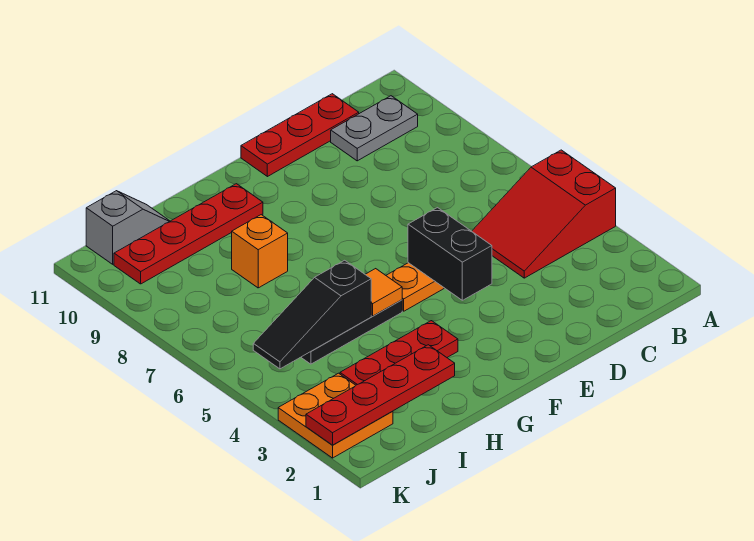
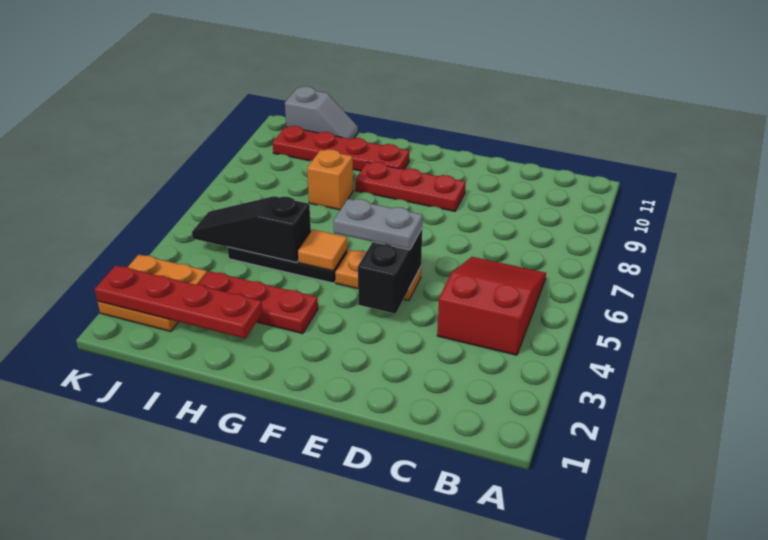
red slope A4:C5 level 1 top A -> red slope B4:C6 level 1 top 4
grey plate B10:C10 level 1 -> grey plate E5:F5 level 3
red plate C11:E11 level 1 -> red plate E9:G9 level 1

